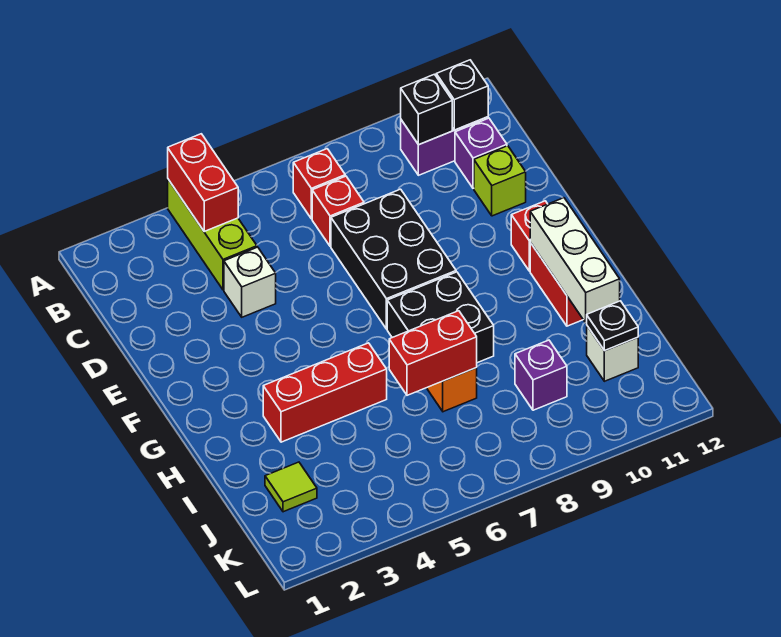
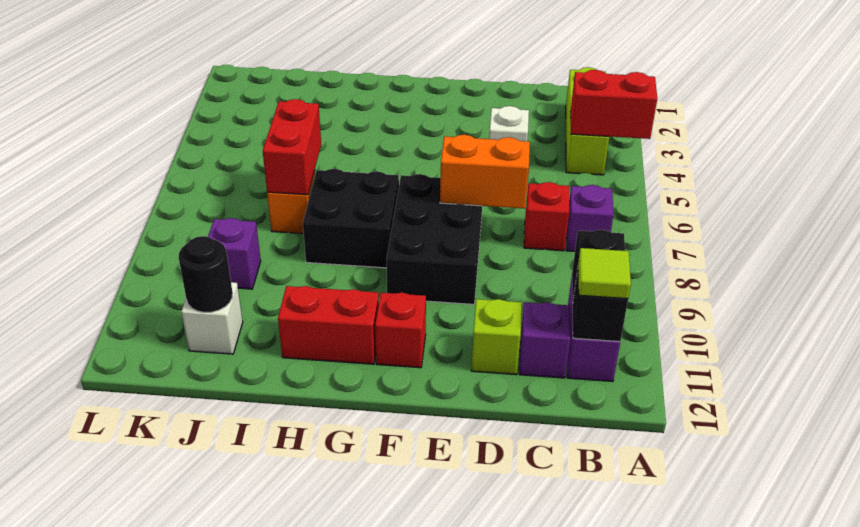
lime brick A4:C4 level 1 -> lime brick B2:B4 level 1
red brick B7 level 1 -> purple brick B7 level 1
black brick D7:F8 level 1 -> black brick E7:F9 level 1
none -> orange brick D7:E7 level 2
white brick G11:I11 level 2 -> none
red brick H3:H5 level 1 -> none
lime tile J2 level 1 -> lime tile B11 level 3
black plate J11 level 2 -> black round brick J11 level 2

